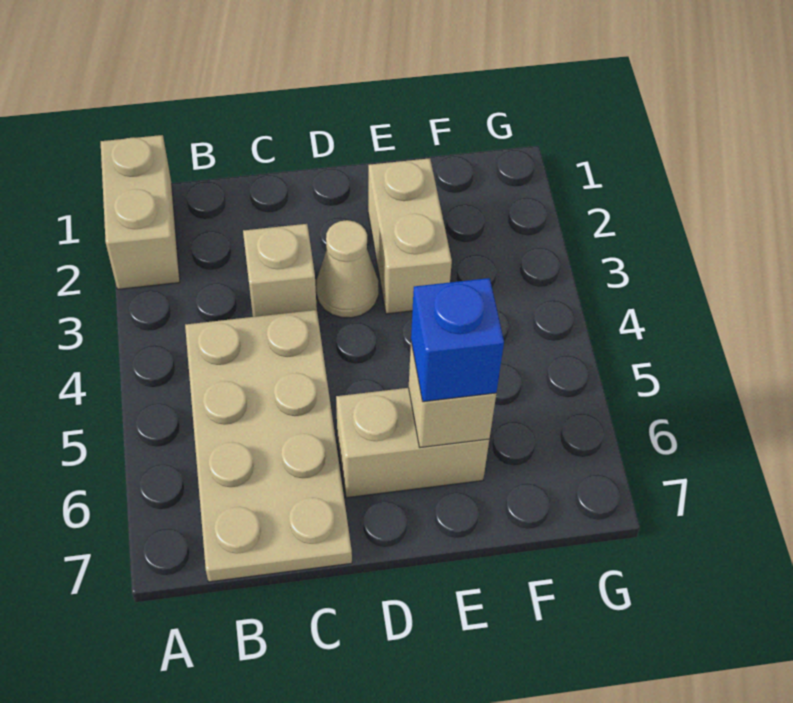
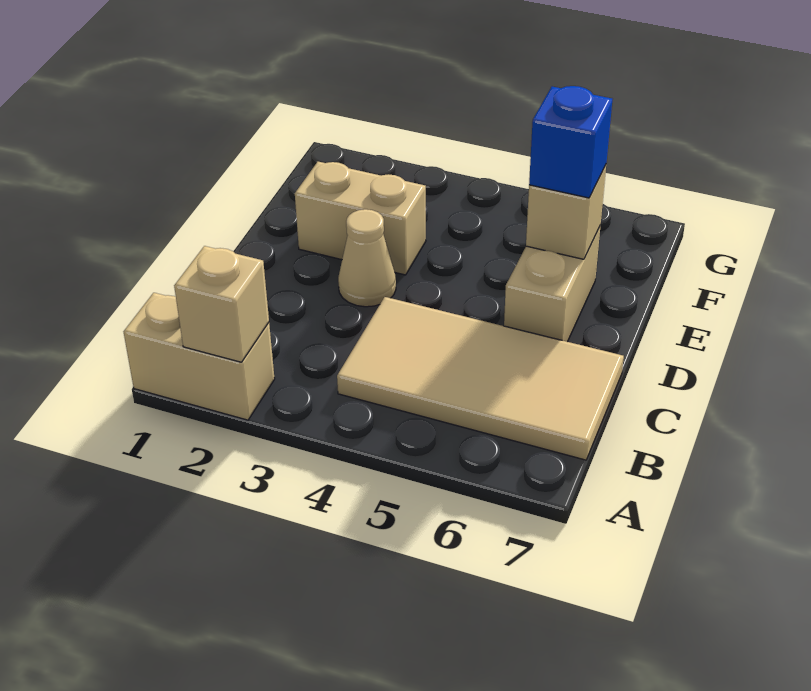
tan plate B4:C7 level 1 -> tan tile B4:C7 level 1
tan brick C3 level 1 -> tan brick A2 level 2

